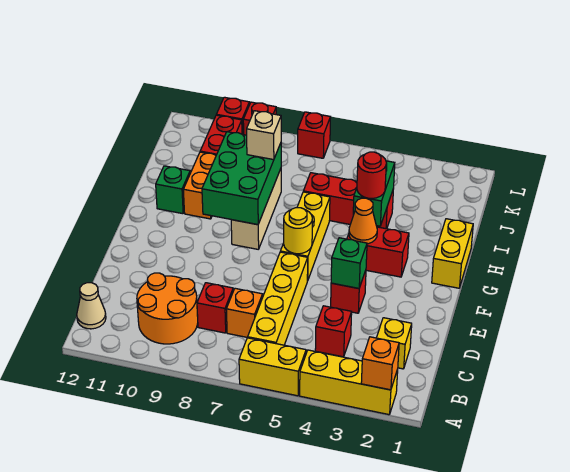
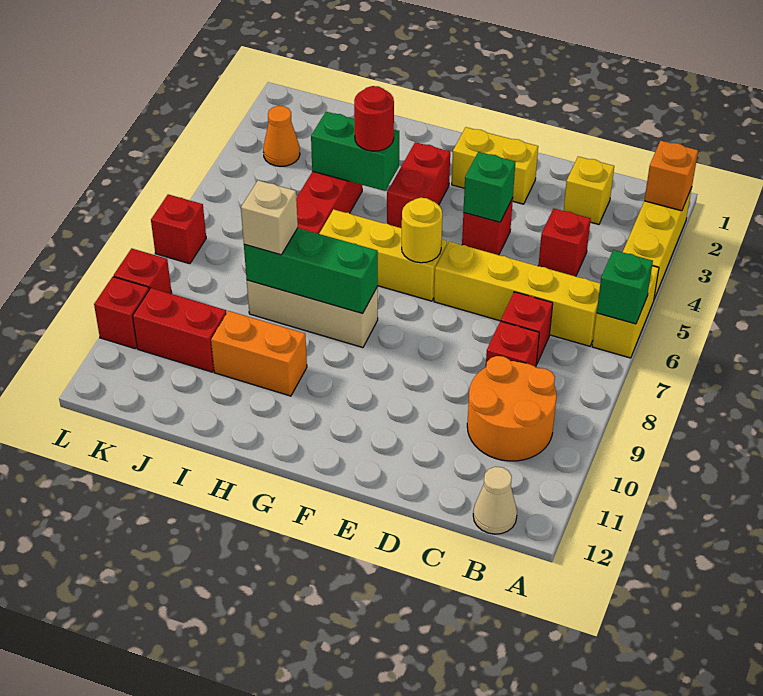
orange brick C7 level 1 -> red brick C7 level 1
yellow brick G1:H1 level 1 -> yellow brick E2:F2 level 1
orange cone G4 level 2 -> orange cone K3 level 1
green brick G8:I9 level 2 -> green brick G8:I8 level 2
green brick H11 level 1 -> green brick A6 level 2

